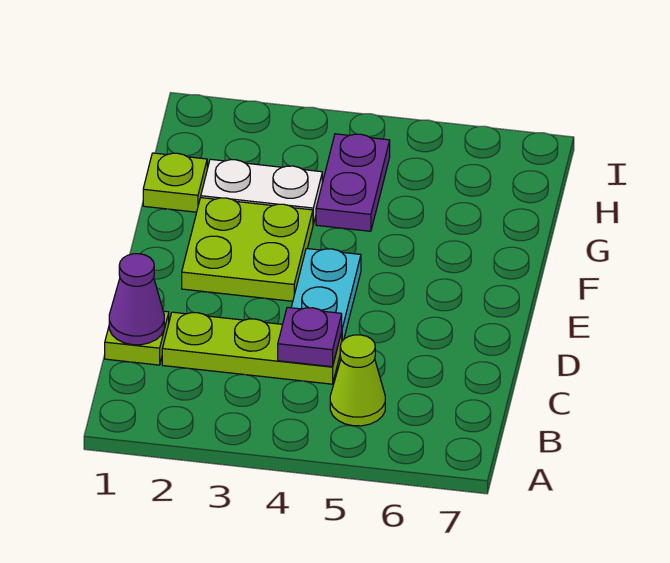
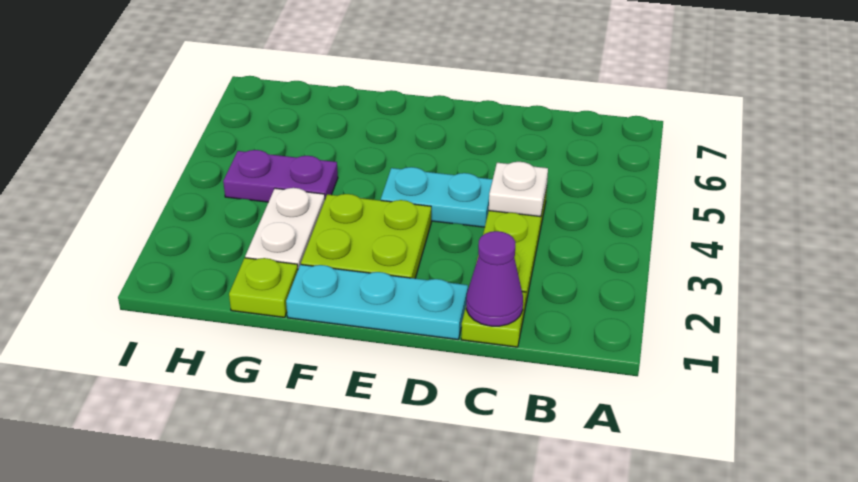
lime cone B5 level 1 -> none
purple plate C4 level 2 -> white plate C4 level 2
none -> cyan plate D1:F1 level 1

